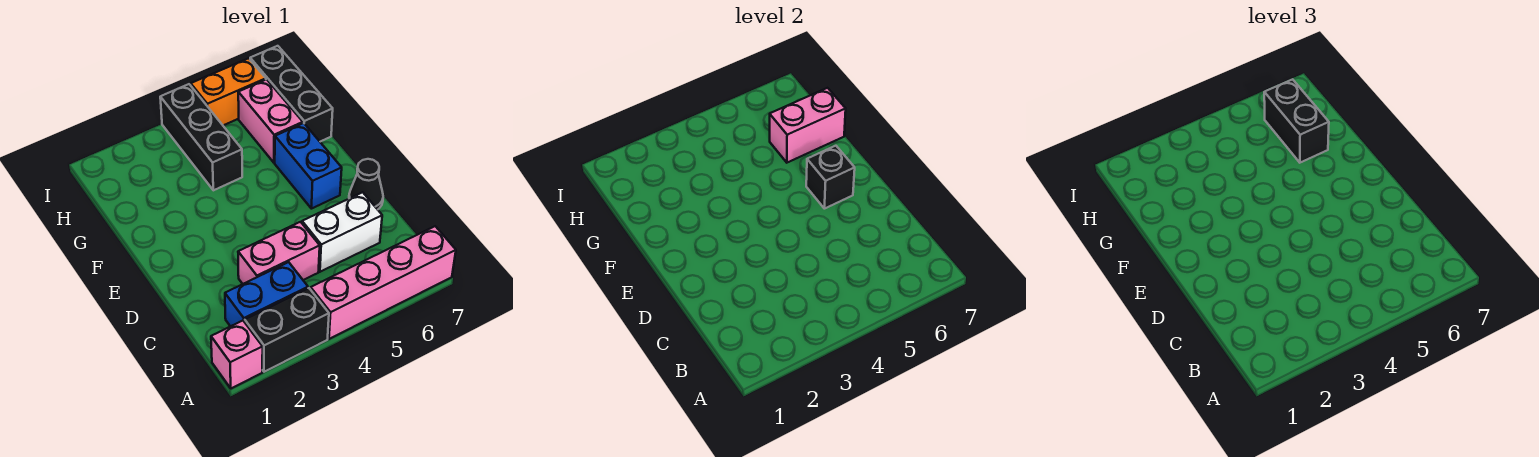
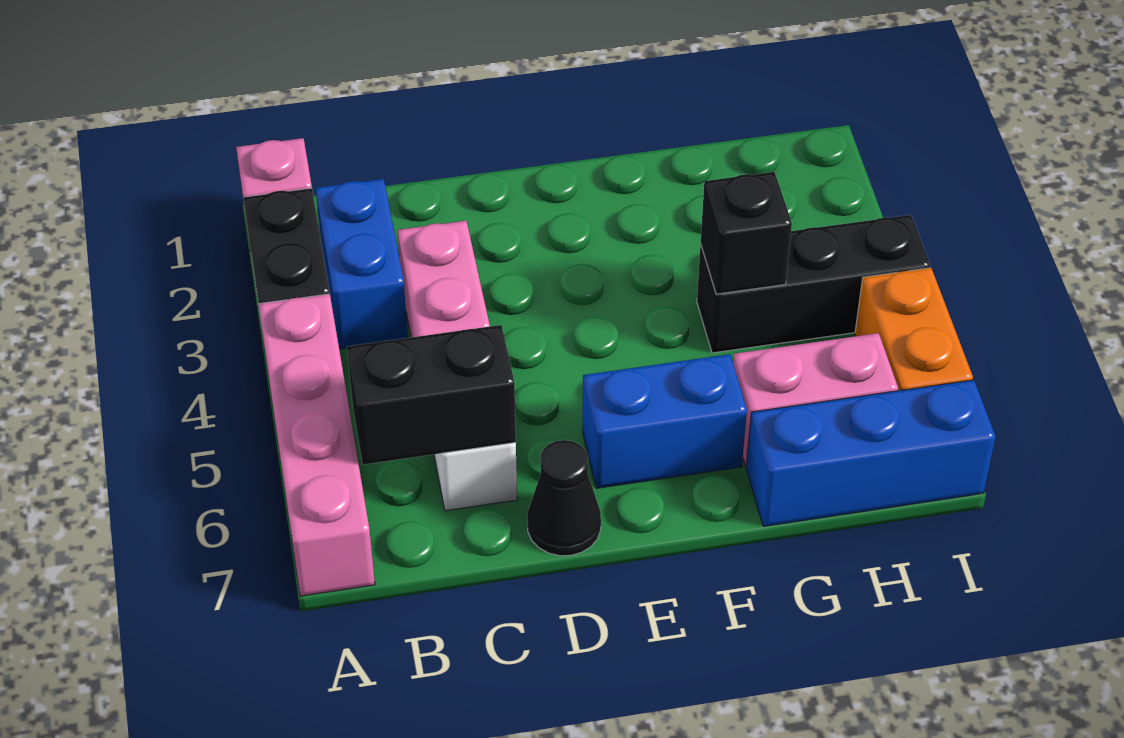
black brick E6 level 2 -> black brick G4 level 2
pink brick G6:G7 level 2 -> none
black brick G6:H6 level 3 -> black brick B6:C6 level 2
black brick G7:I7 level 1 -> blue brick G7:I7 level 1

